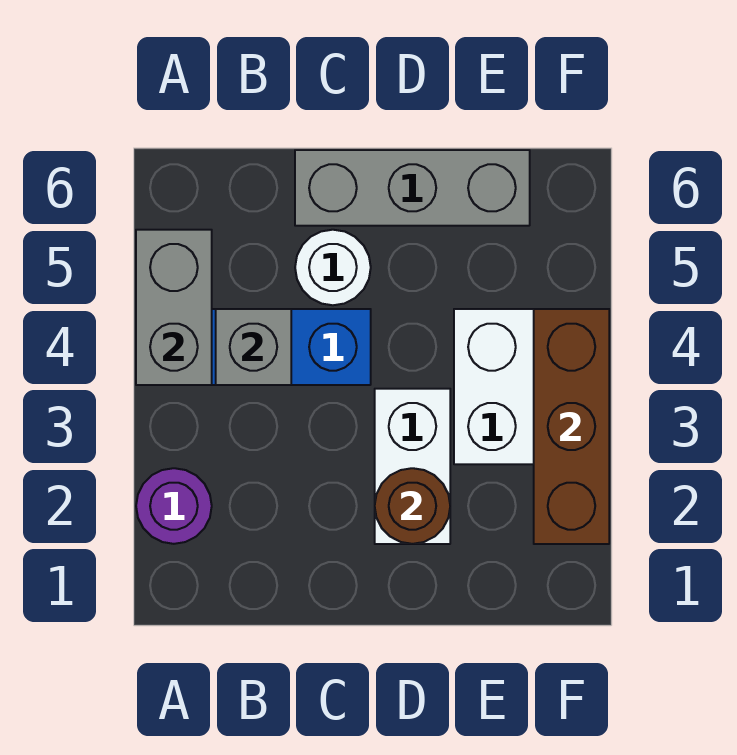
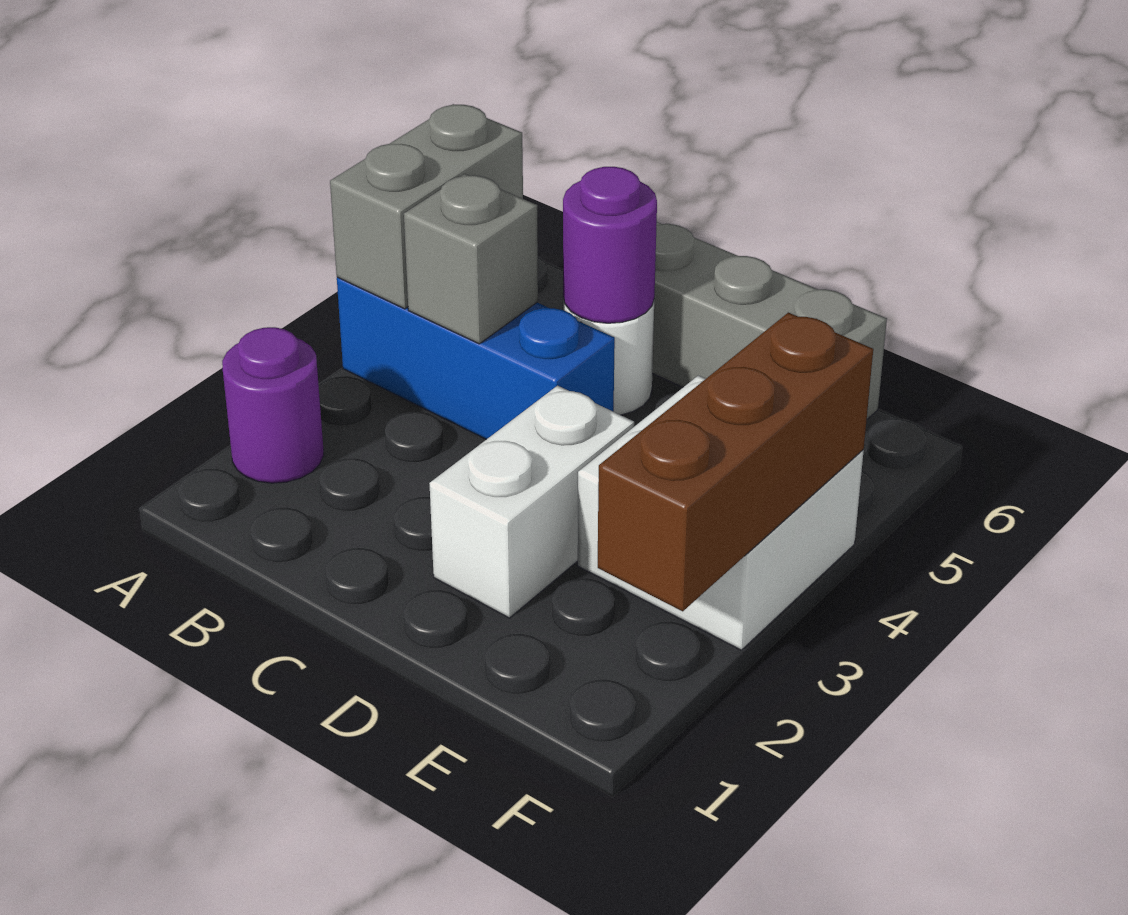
none -> purple round brick C5 level 2
brown round brick D2 level 2 -> none

